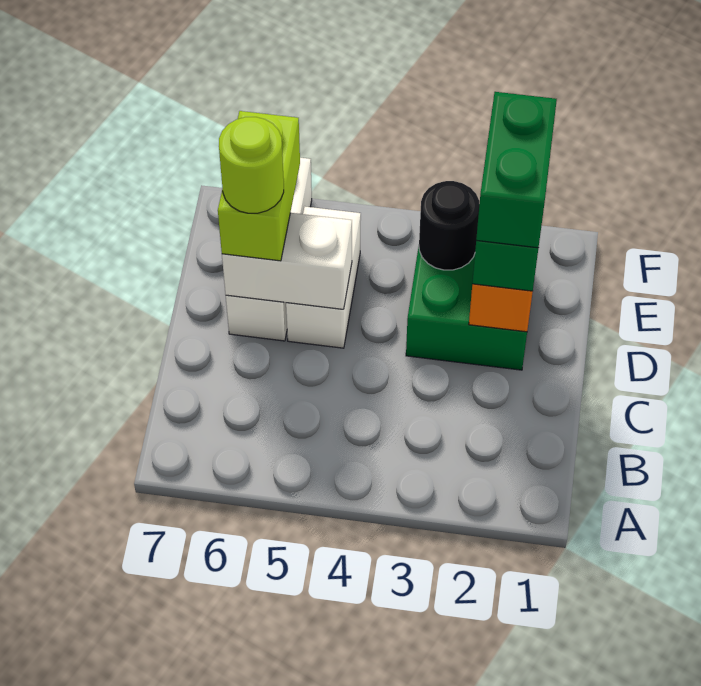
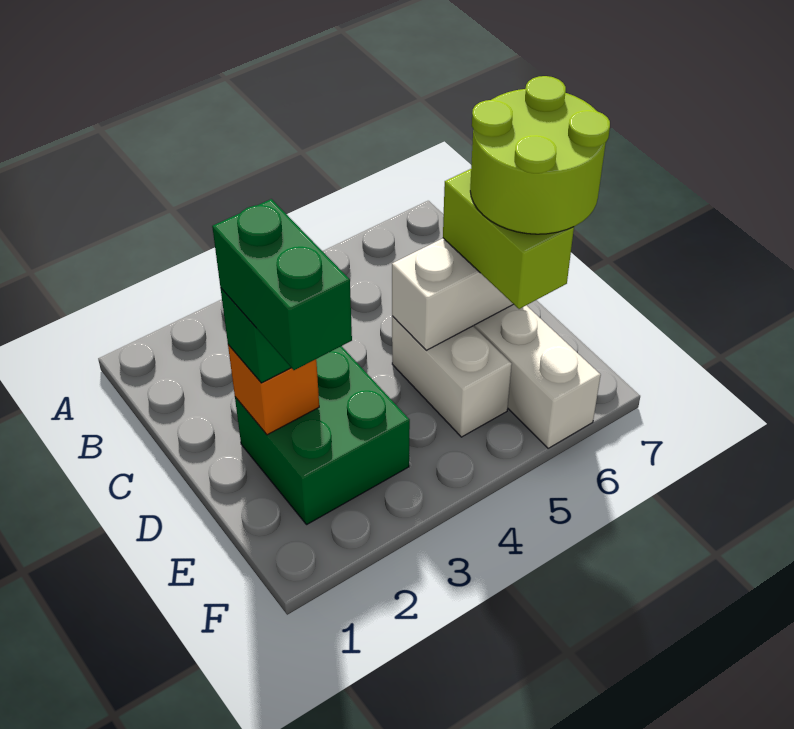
lime round brick D6 level 4 -> lime round brick D6:E7 level 4
black round brick E3 level 2 -> none

